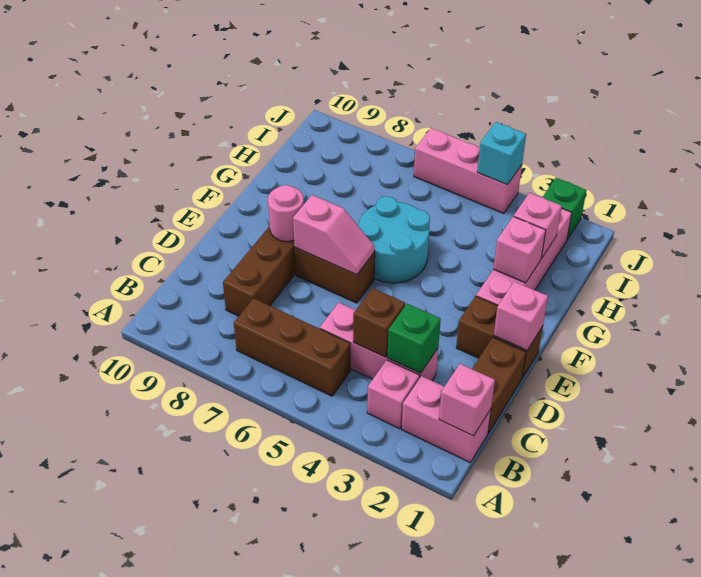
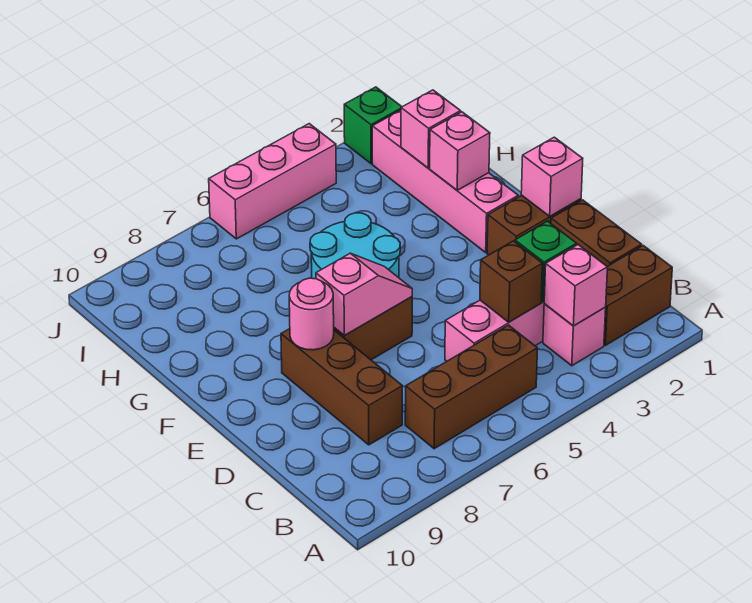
pink brick B1:B2 level 1 -> brown brick B1:B2 level 1
pink brick B1 level 2 -> pink brick B3 level 2
cyan brick J4 level 2 -> none

